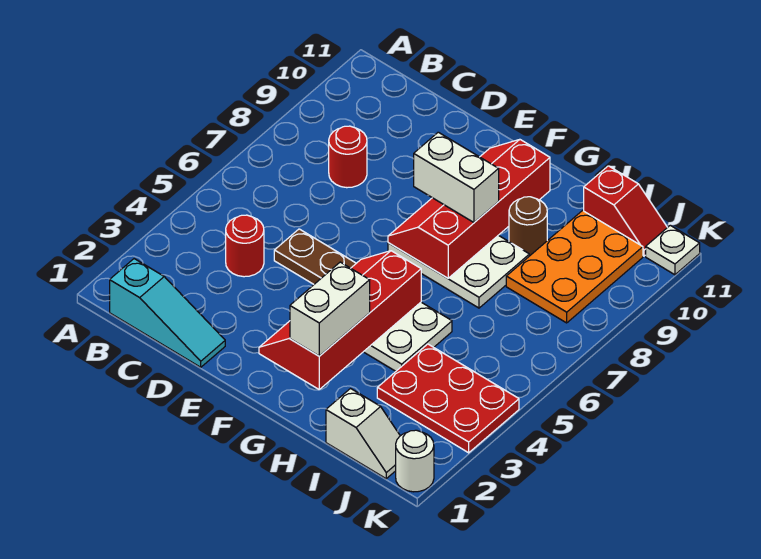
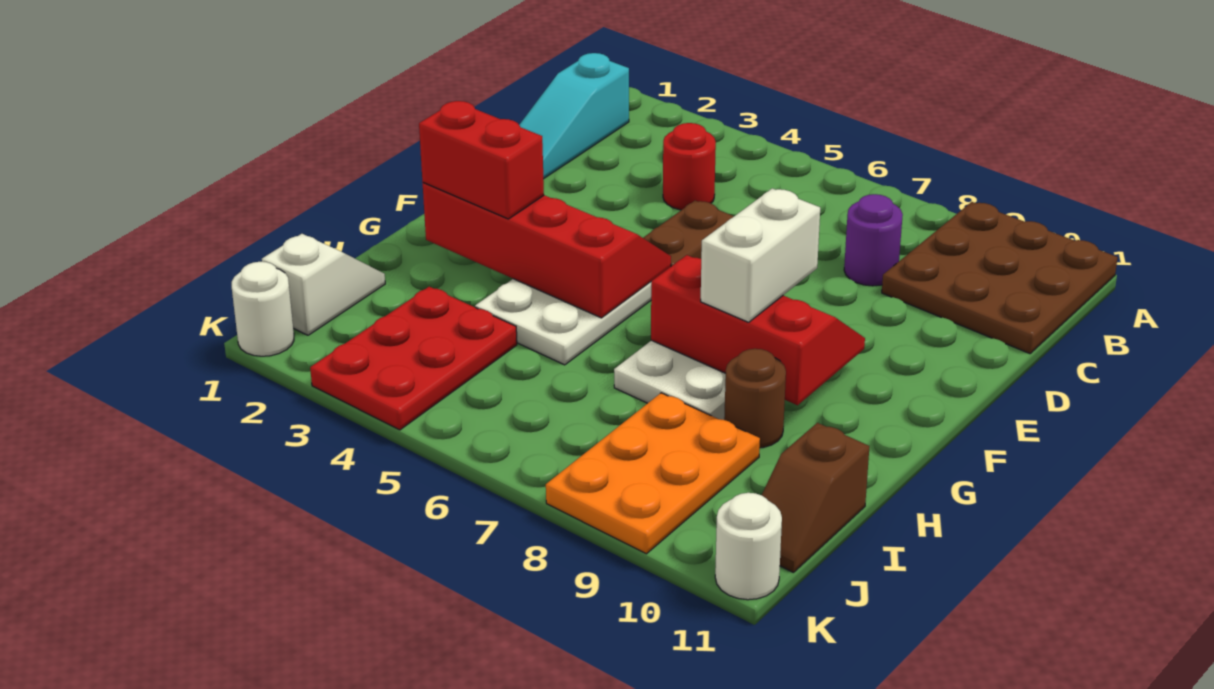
none -> brown plate A9:C11 level 1
red round brick C8 level 1 -> purple round brick C8 level 1
red slope F7:G10 level 2 top G -> red slope F7:G9 level 2 top G
white brick G2:G3 level 3 -> red brick G2:G3 level 3
white slope I1:J1 level 1 top I -> white slope I1:J1 level 1 top J
orange plate I8:J10 level 1 -> orange plate I8:K9 level 1
red slope I11:J11 level 1 top I -> brown slope I11:J11 level 1 top I
white plate K11 level 1 -> white round brick K11 level 1

